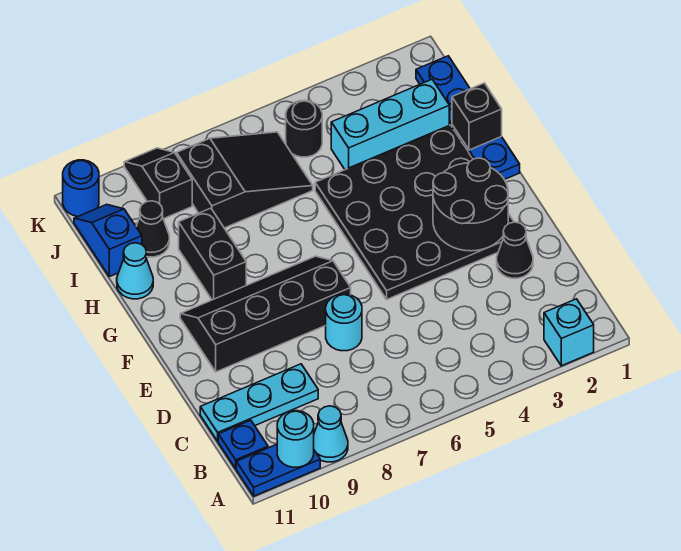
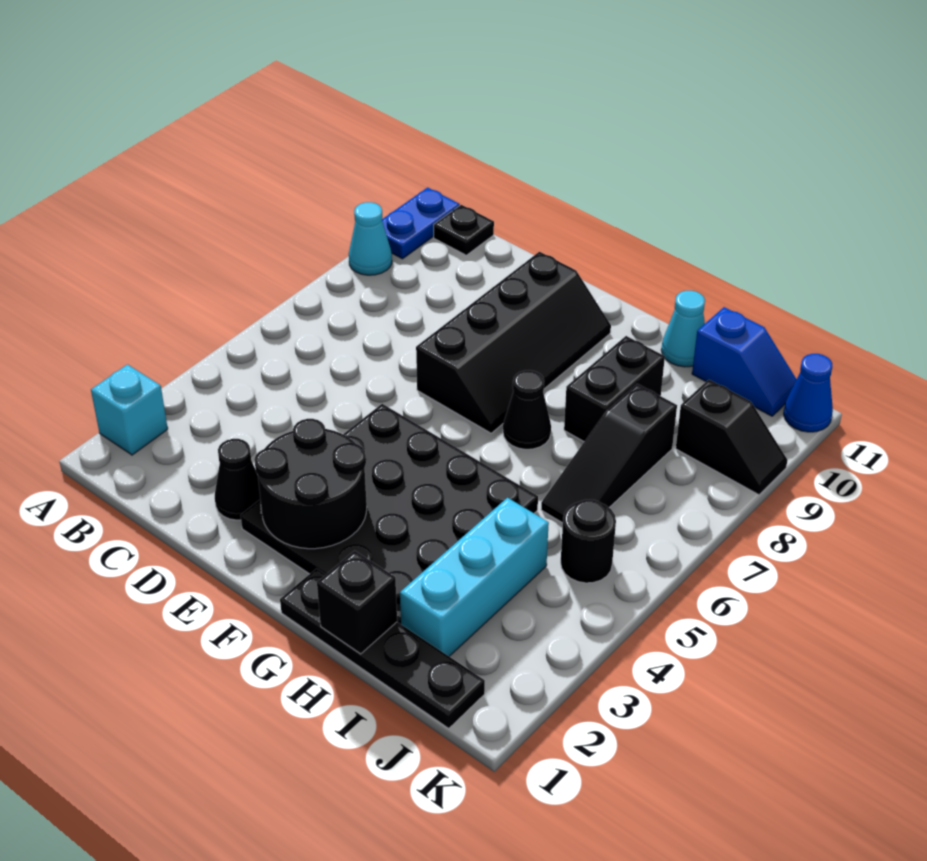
cyan round brick A10 level 2 -> none
blue plate B11 level 1 -> black plate B11 level 1
cyan plate C9:C11 level 1 -> none
cyan round brick D7 level 1 -> none
blue plate G1:J1 level 1 -> black plate G1:J1 level 1
black brick G9:H9 level 1 -> black brick H8:H9 level 1
black slope I6:J8 level 1 top 8 -> black slope I6:I8 level 1 top 8
black cone I10 level 1 -> black cone G7 level 1
blue round brick K11 level 1 -> blue cone K11 level 1

